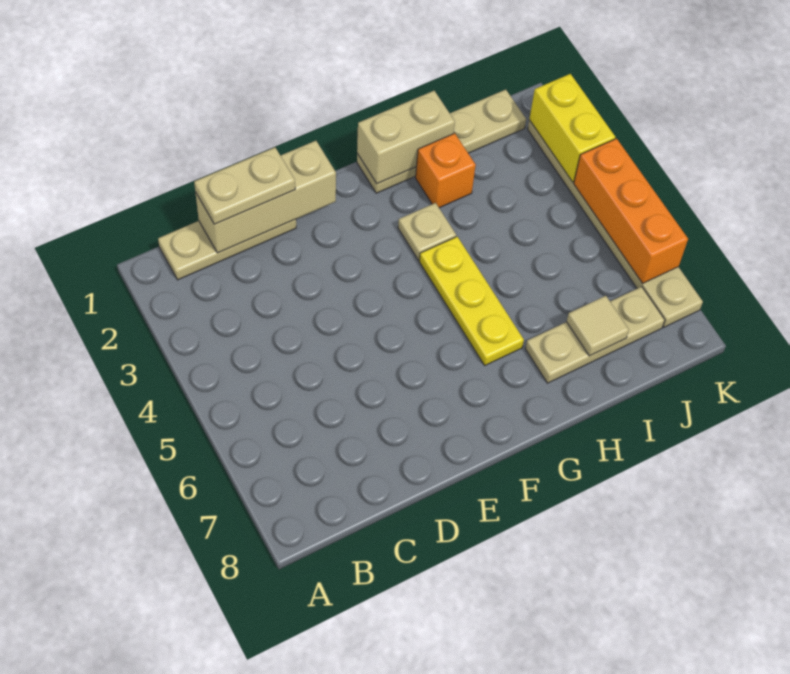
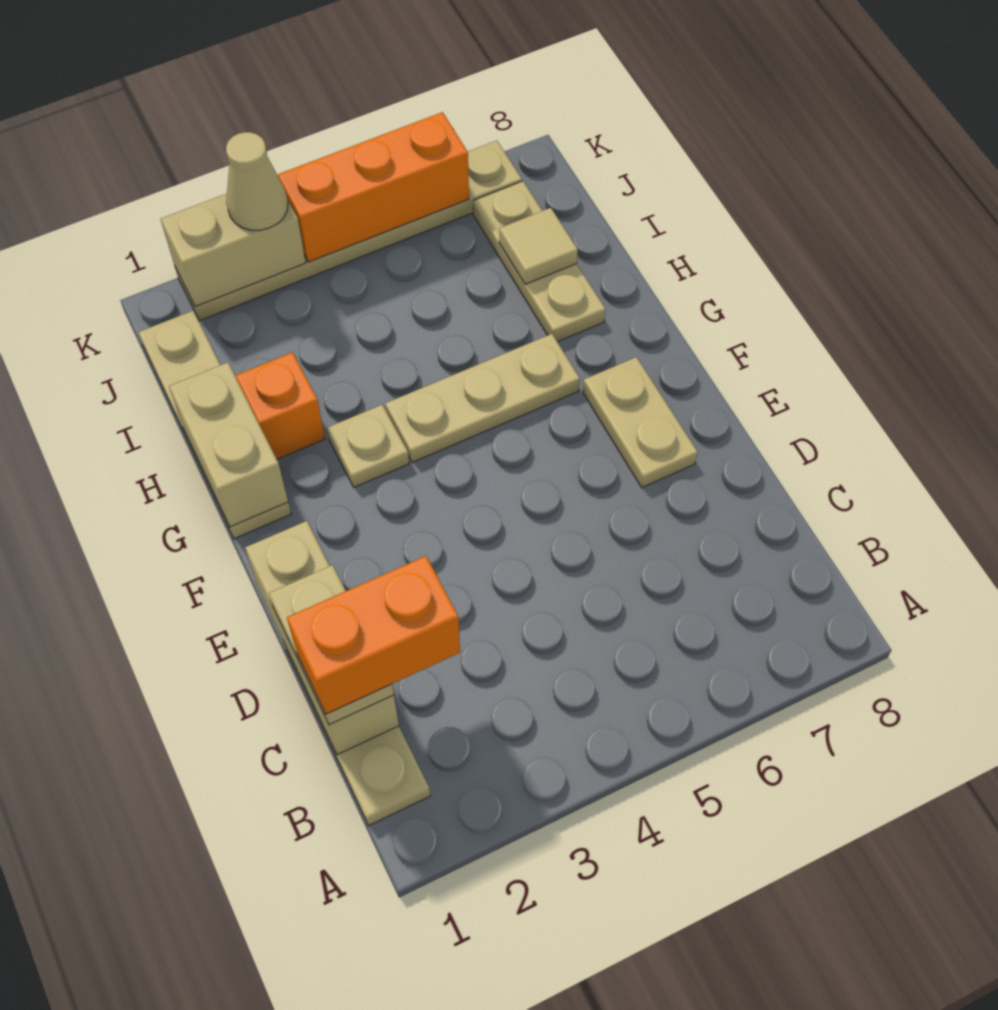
none -> orange brick C1:C2 level 4
none -> tan plate E7:F7 level 1
yellow plate G4:G6 level 1 -> tan plate G4:G6 level 1
yellow brick K2:K3 level 2 -> tan brick K2:K3 level 2
none -> tan cone K3 level 3

